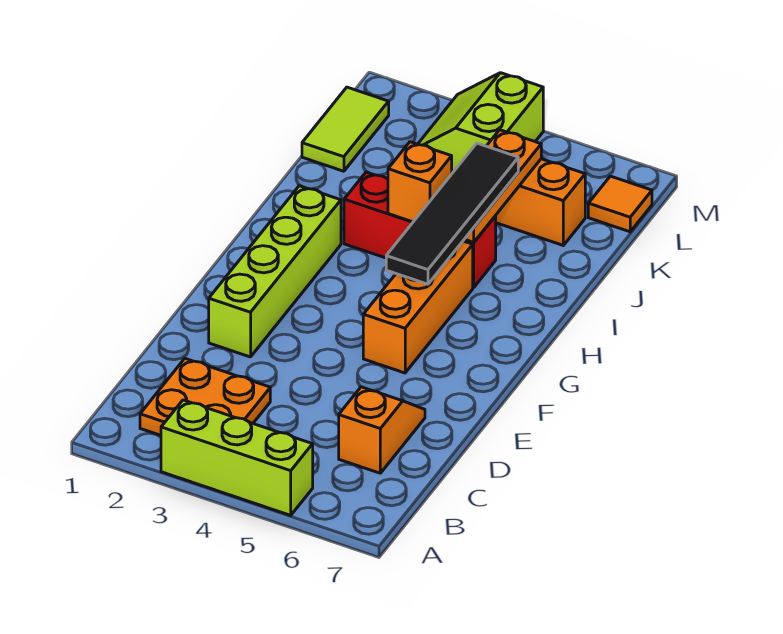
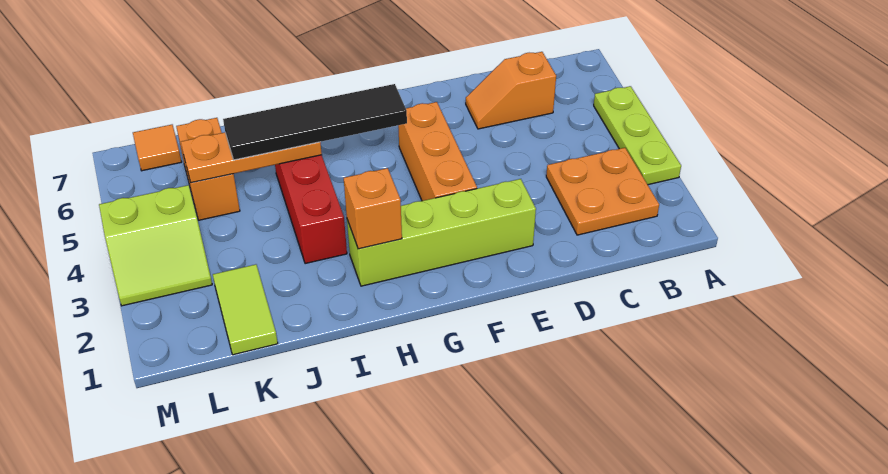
lime brick A3:A5 level 1 -> lime plate A3:A5 level 1
orange brick F5:H5 level 1 -> orange brick F3:F5 level 1
orange brick I4 level 2 -> orange brick H2 level 2
lime tile K1:L1 level 1 -> lime tile K1:K2 level 1

